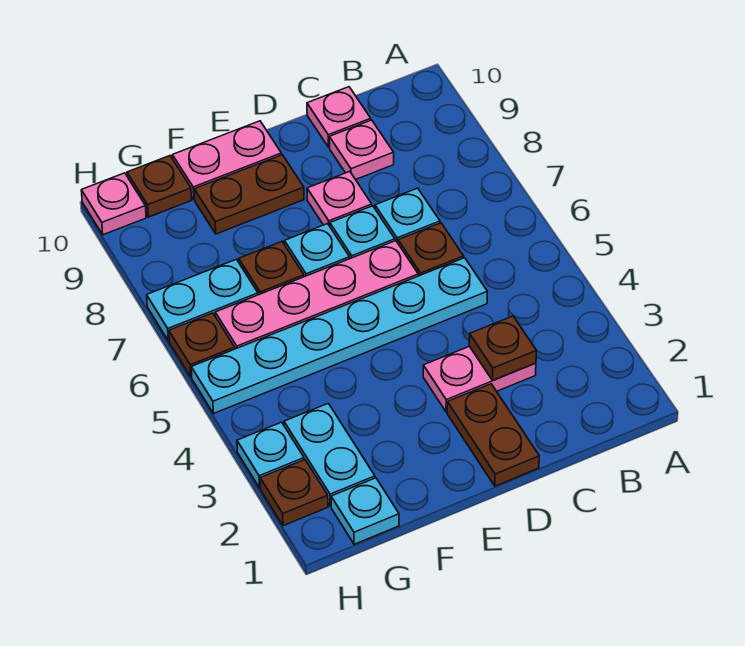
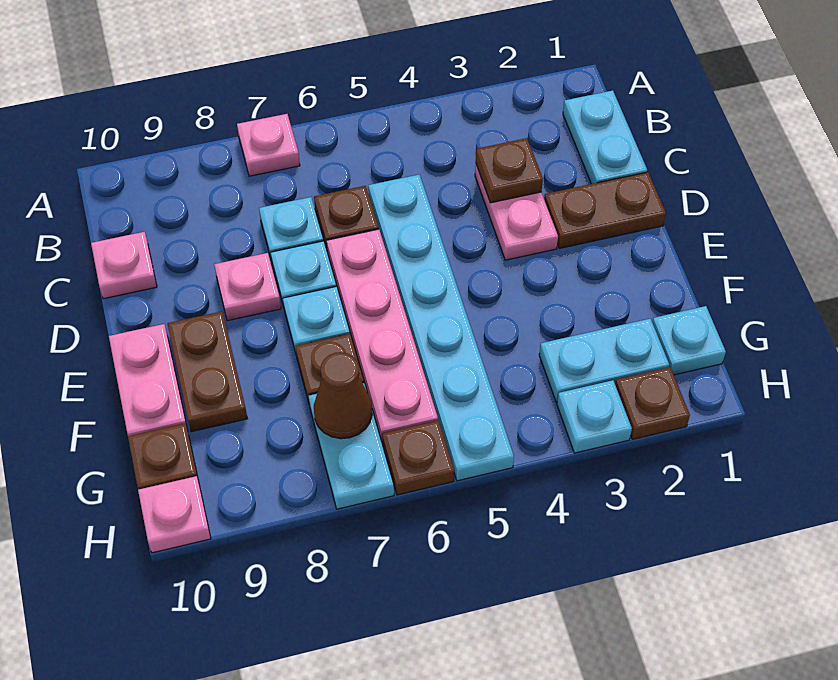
none -> cyan plate B1:C1 level 1
pink plate C9 level 1 -> pink plate A7 level 1
none -> brown cone G7 level 2

